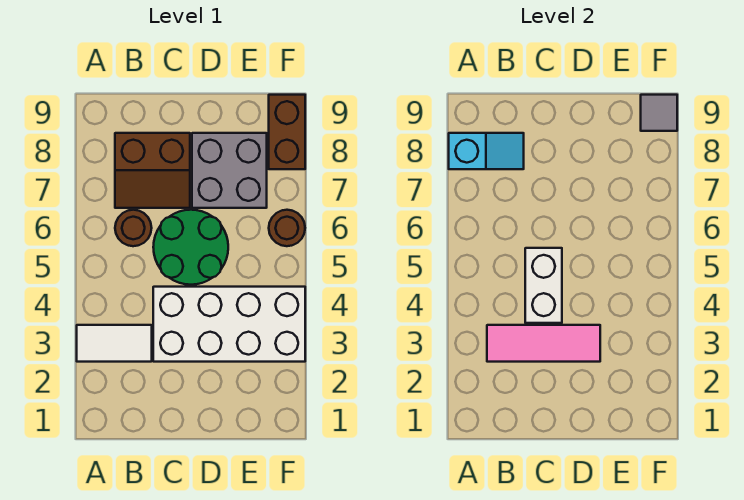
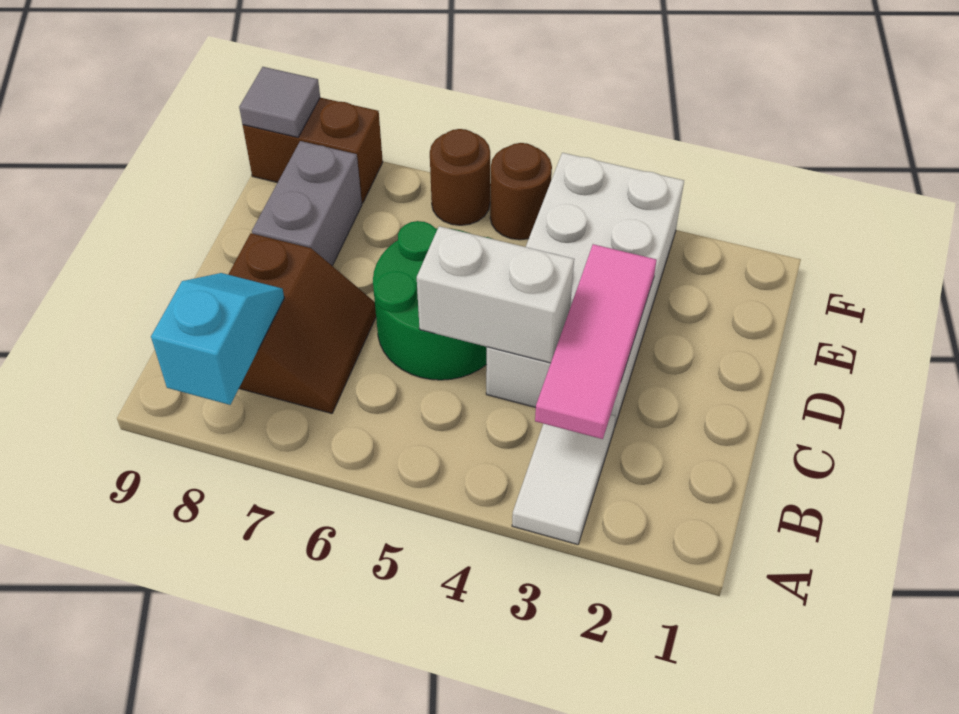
brown round brick B6 level 1 -> brown round brick F5 level 1
grey brick D7:E8 level 1 -> grey brick D8:E8 level 1

